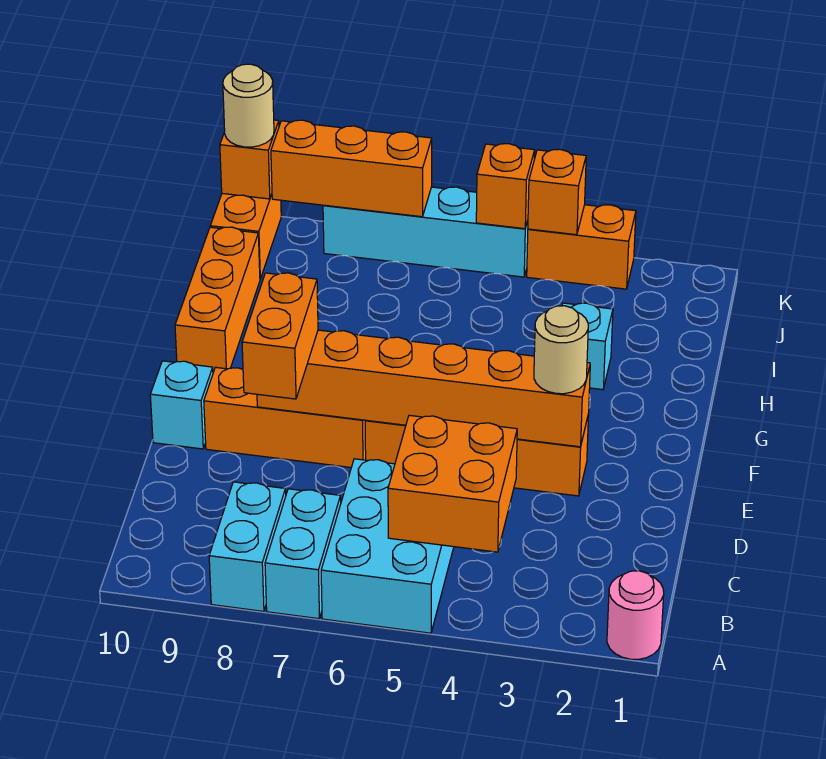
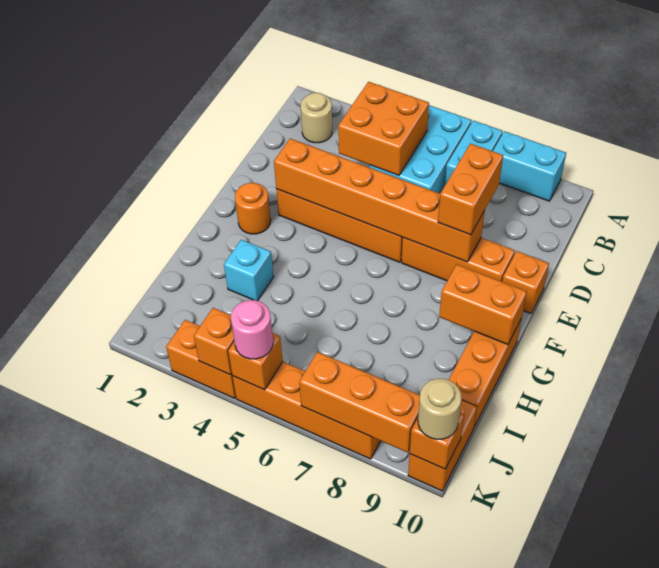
pink round brick A1 level 1 -> pink round brick K5 level 3
cyan brick A8:B8 level 1 -> cyan brick A8:A9 level 1
tan round brick E3 level 3 -> tan round brick B2 level 1
cyan brick E10 level 1 -> orange brick E10 level 1
none -> orange round brick F2 level 1
none -> orange brick G9:G10 level 2
cyan brick K5:K8 level 1 -> orange brick K5:K8 level 1

